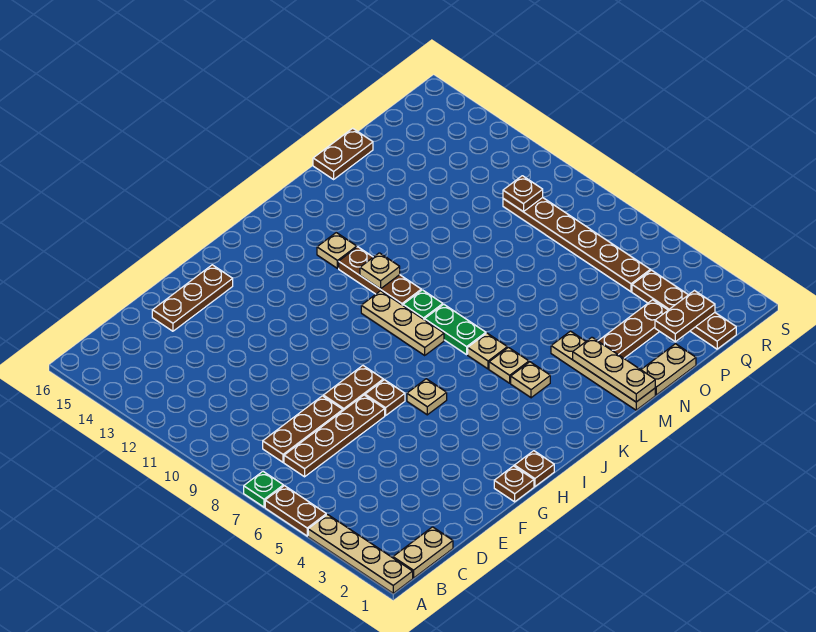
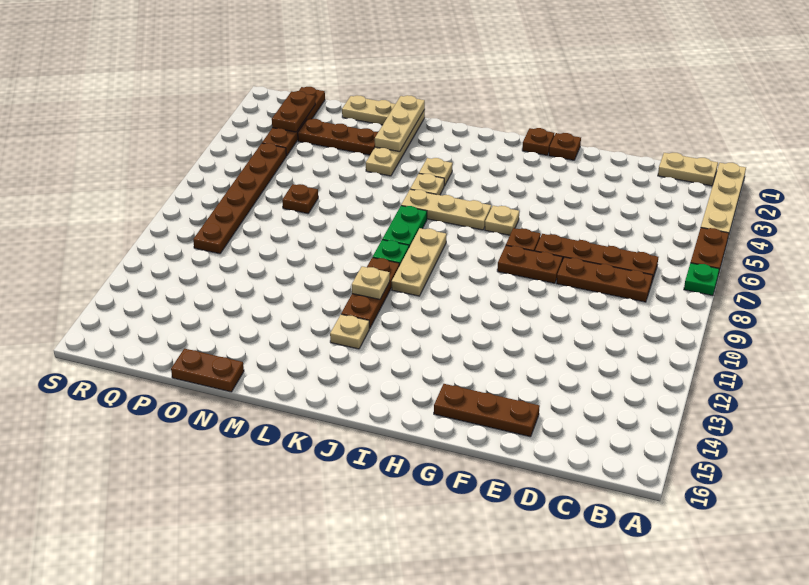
tan plate K6 level 1 -> tan plate I6:K6 level 1
brown plate P2:Q2 level 2 -> brown plate Q2:Q3 level 2
brown plate Q10 level 2 -> brown plate O7 level 1

